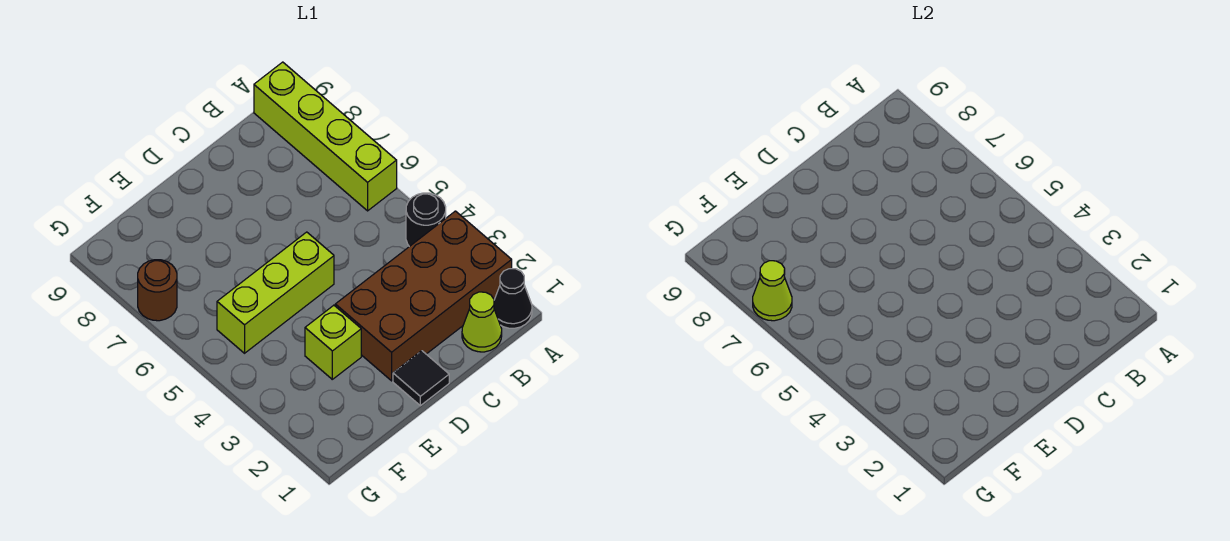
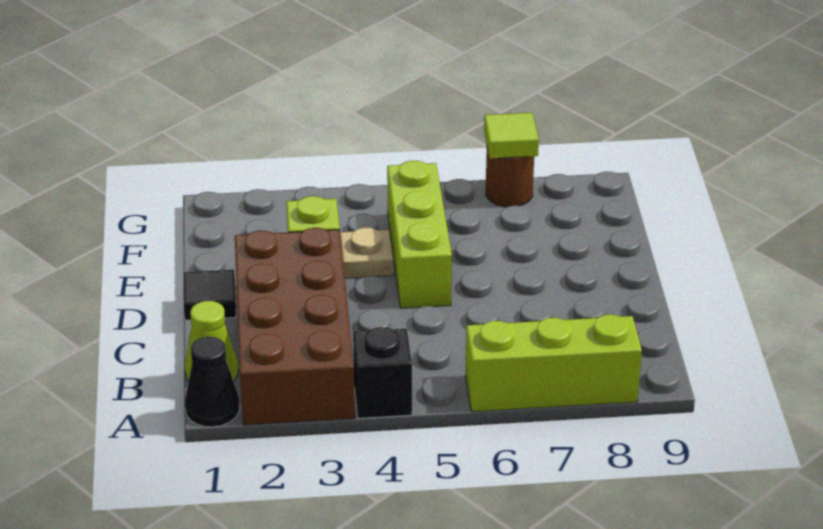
black round brick A4 level 1 -> black brick A4 level 1
lime brick A6:A9 level 1 -> lime brick A6:A8 level 1
none -> tan plate E4 level 1
lime cone G7 level 2 -> lime tile G7 level 2

